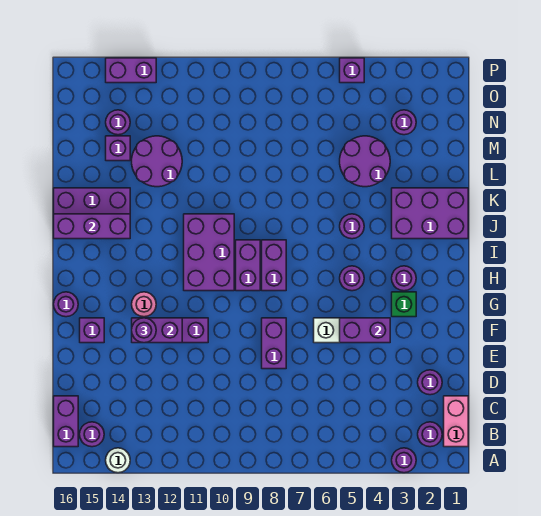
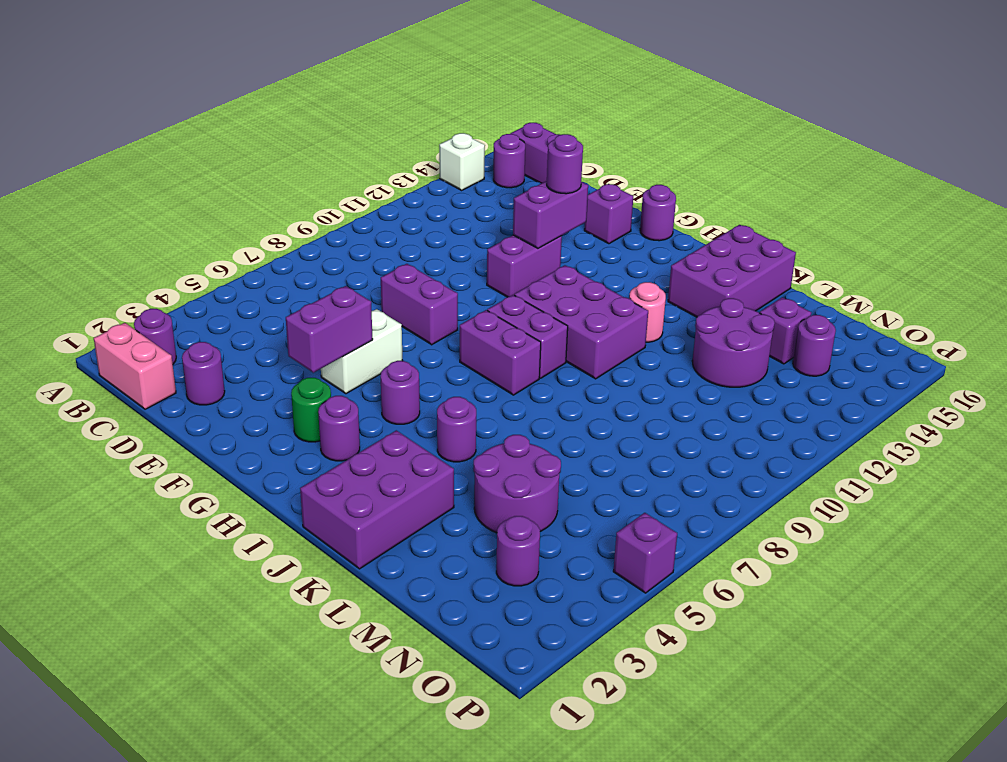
purple round brick A3 level 1 -> none
white round brick A14 level 1 -> white brick A14 level 1
green brick G3 level 1 -> green round brick G3 level 1
pink round brick G13 level 1 -> pink round brick J12 level 1
purple brick J14:J16 level 2 -> none
purple brick P13:P14 level 1 -> none

